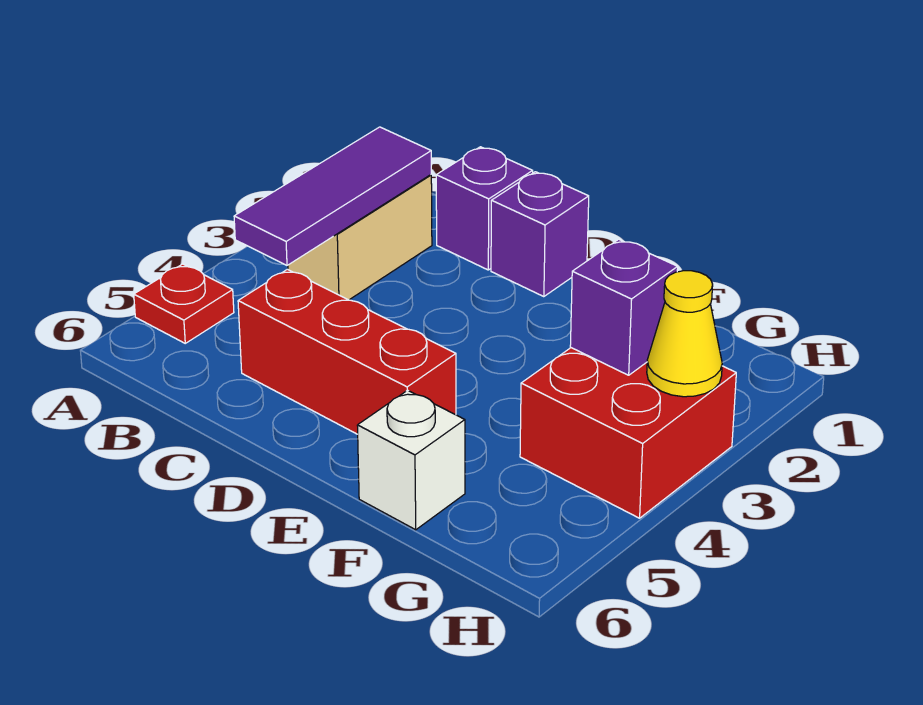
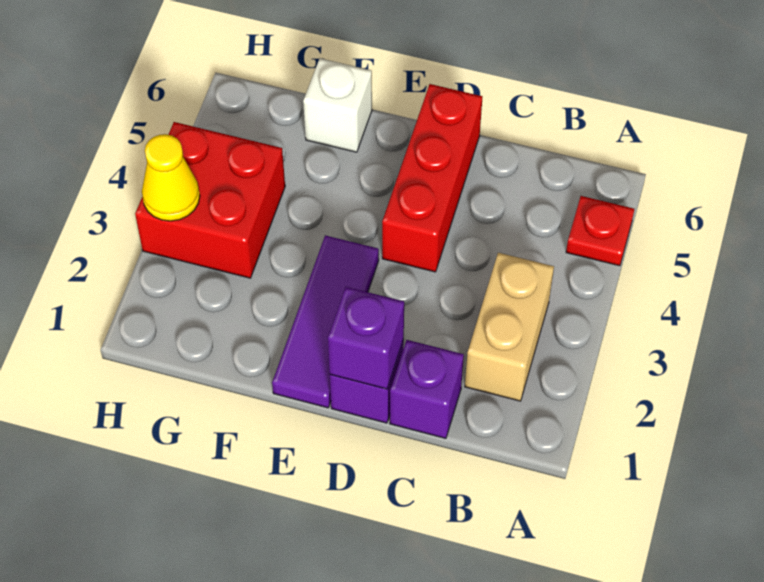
purple tile B2:B4 level 2 -> purple tile E1:E3 level 1
red brick C5:E5 level 1 -> red brick D4:D6 level 1
purple brick G3 level 2 -> purple brick D1 level 2

